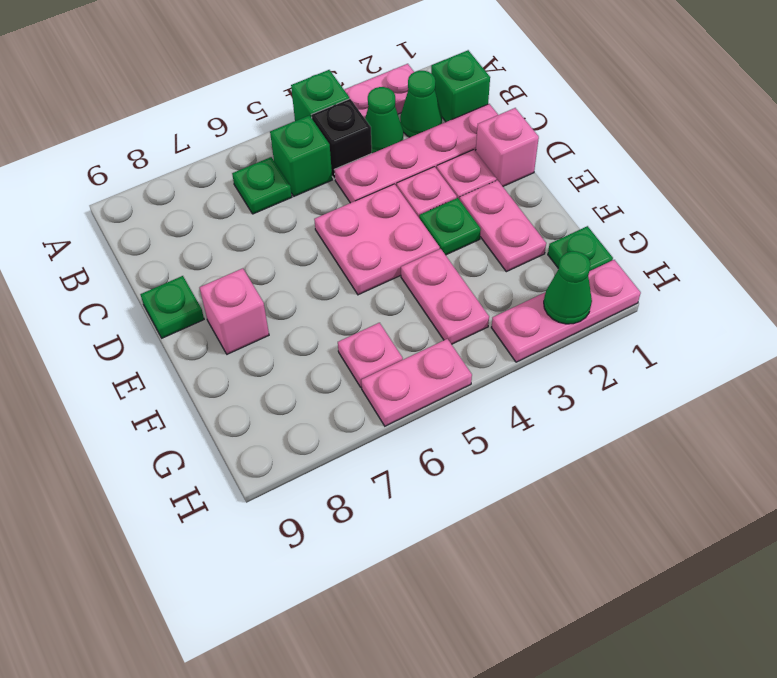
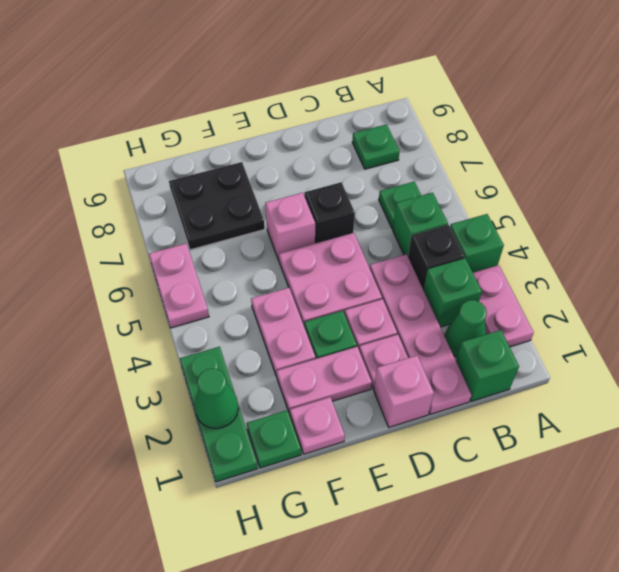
green cone B3 level 1 -> green brick B3 level 1
none -> black brick D6 level 1
green plate D9 level 1 -> green plate B8 level 1
pink brick E8 level 1 -> pink brick E6 level 1
pink plate F4:G4 level 1 -> pink plate F3:F4 level 1
none -> black plate F7:G8 level 1
pink plate G6 level 1 -> pink plate F1 level 1
pink plate H1:H3 level 1 -> green plate H1:H3 level 1

